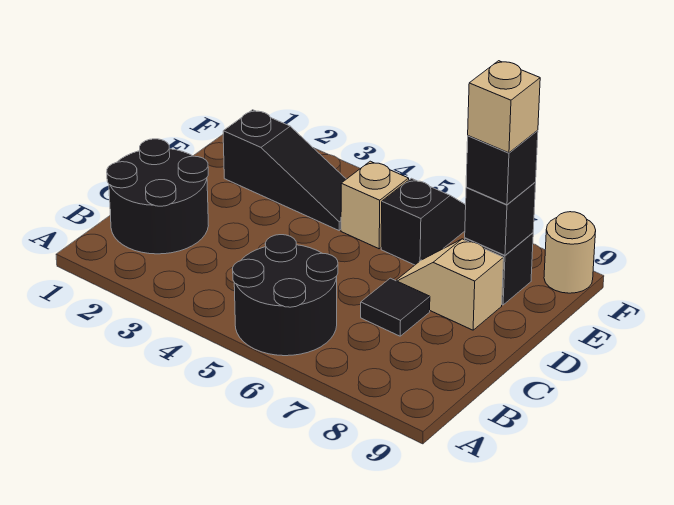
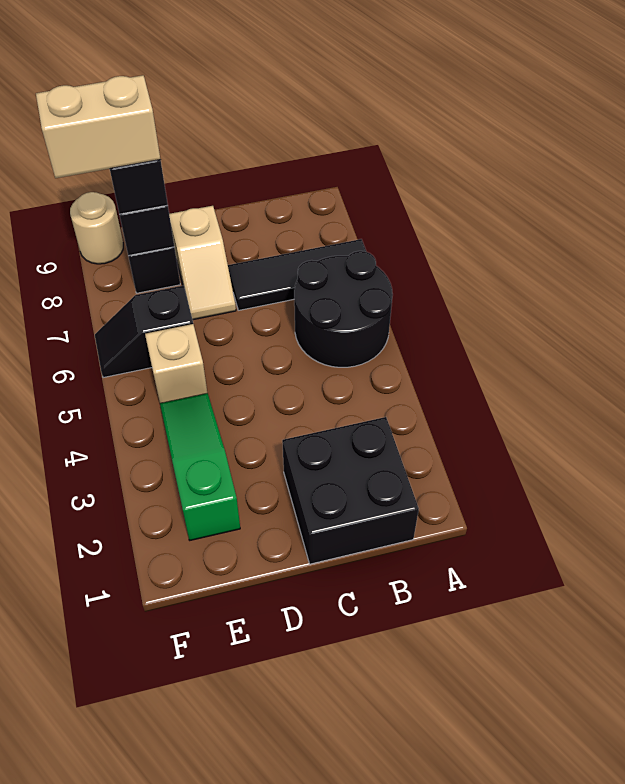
black round brick B1:C2 level 1 -> black brick B1:C2 level 1
black tile C7 level 1 -> black tile A7:C7 level 1
black slope E2:E4 level 1 top 2 -> green slope E2:E4 level 1 top 2
tan brick E8 level 4 -> tan brick E8:F8 level 4

